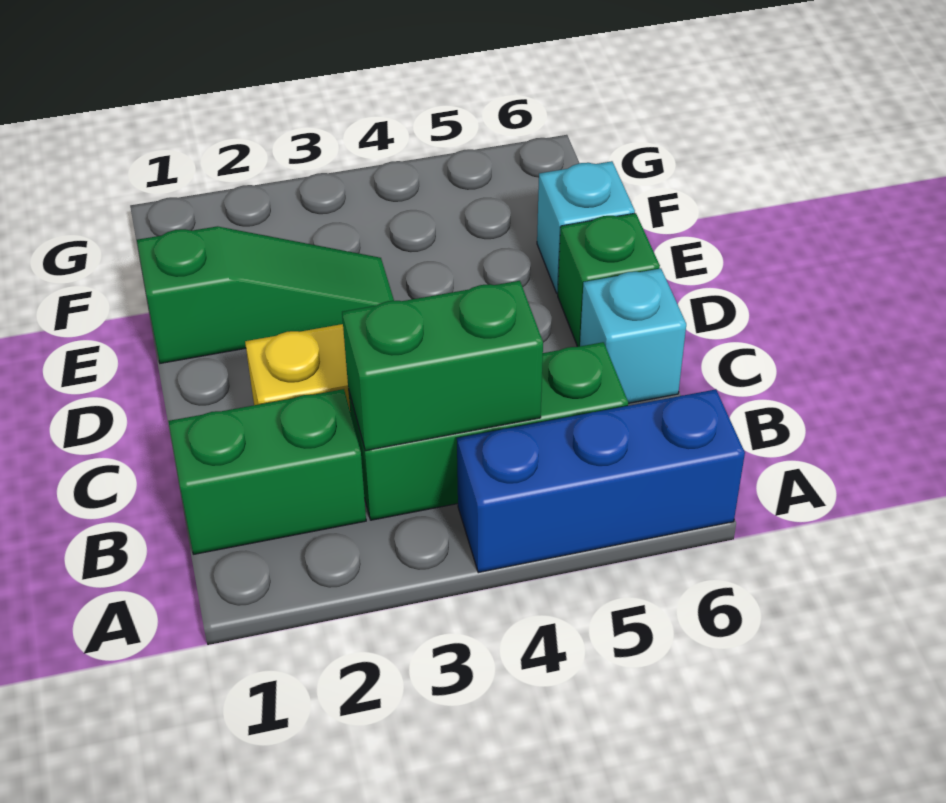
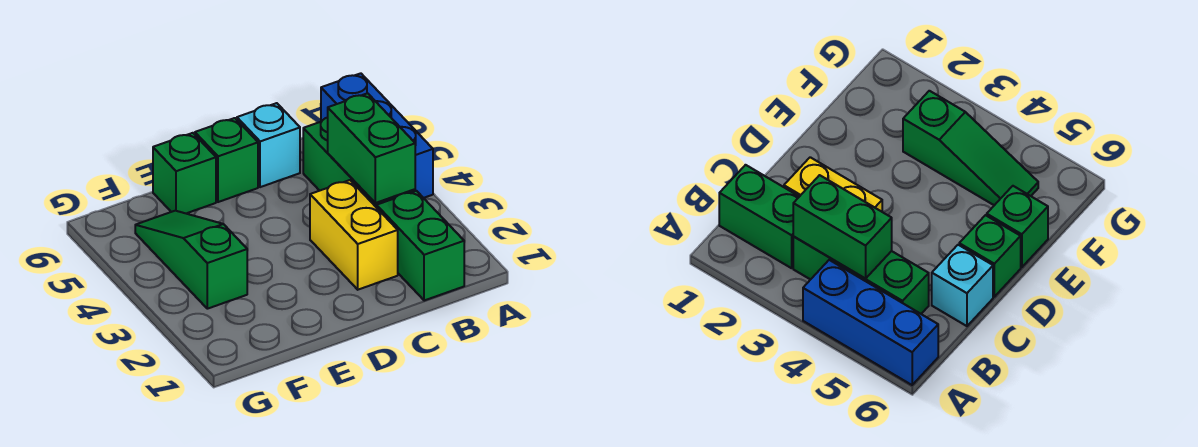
green slope E1:E3 level 1 top 1 -> green slope F3:F5 level 1 top 3
cyan brick E6 level 1 -> green brick E6 level 1

